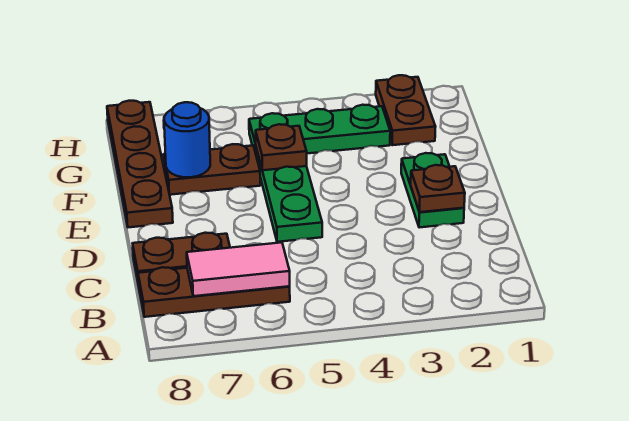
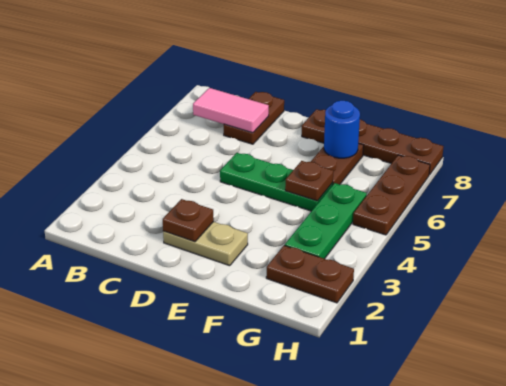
brown plate B6:B8 level 1 -> brown plate H5:H7 level 1
pink tile B6:B7 level 2 -> pink tile B7:C7 level 2
green plate D2:E2 level 1 -> tan plate D2:E2 level 1

